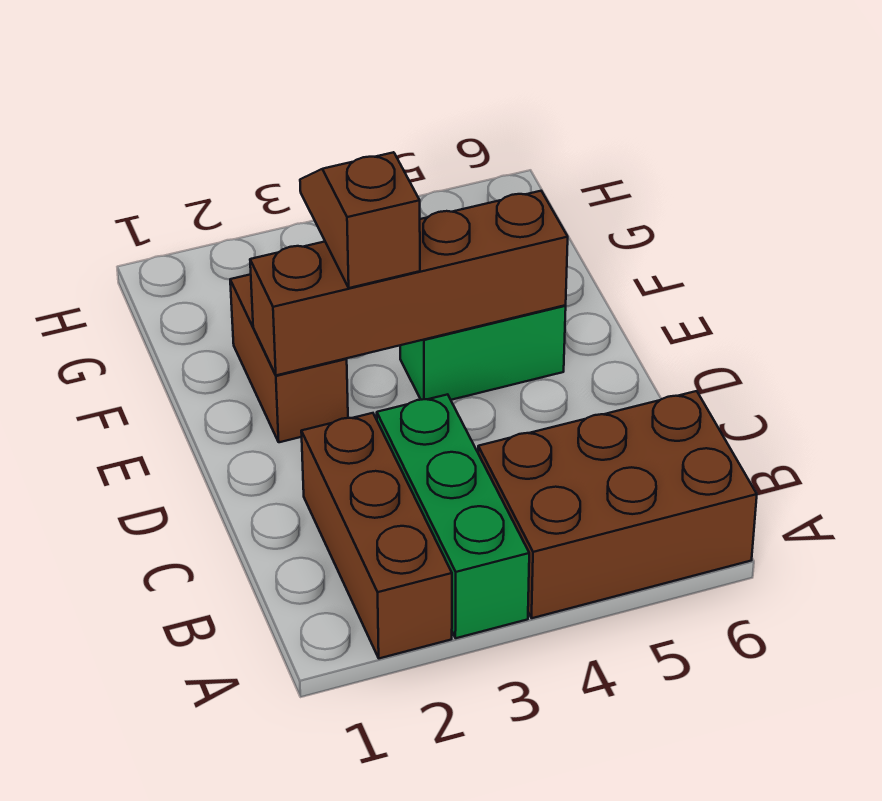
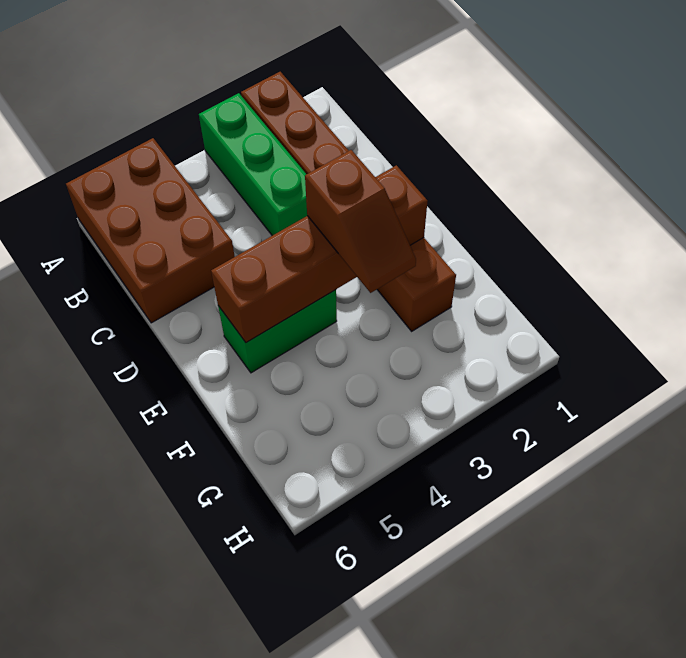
brown brick A4:B6 level 1 -> brown brick A5:C6 level 1

